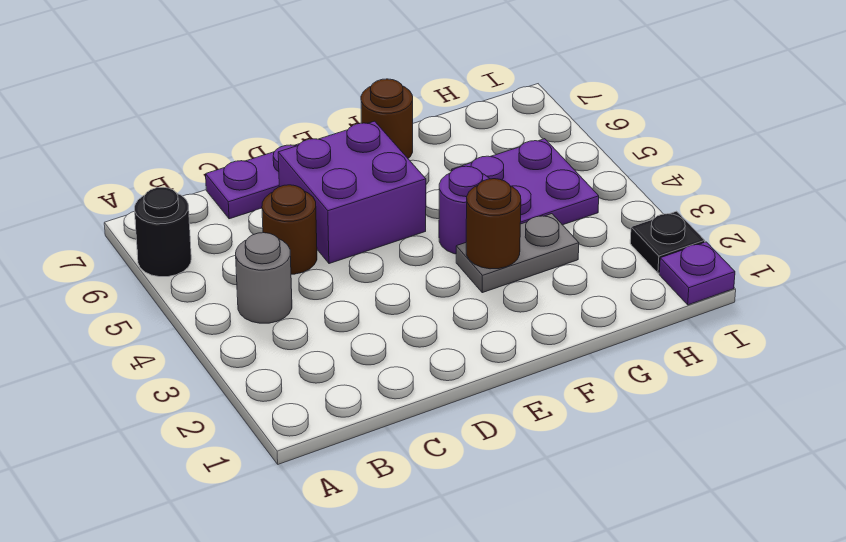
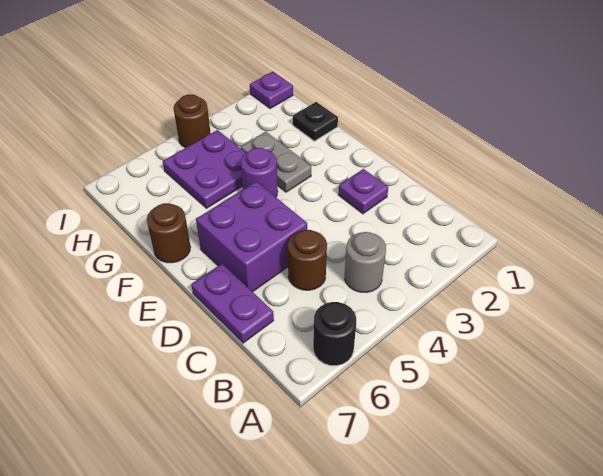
none -> purple plate D2 level 1
brown round brick F3 level 2 -> brown round brick I4 level 1
black plate I2 level 1 -> black plate G1 level 1

